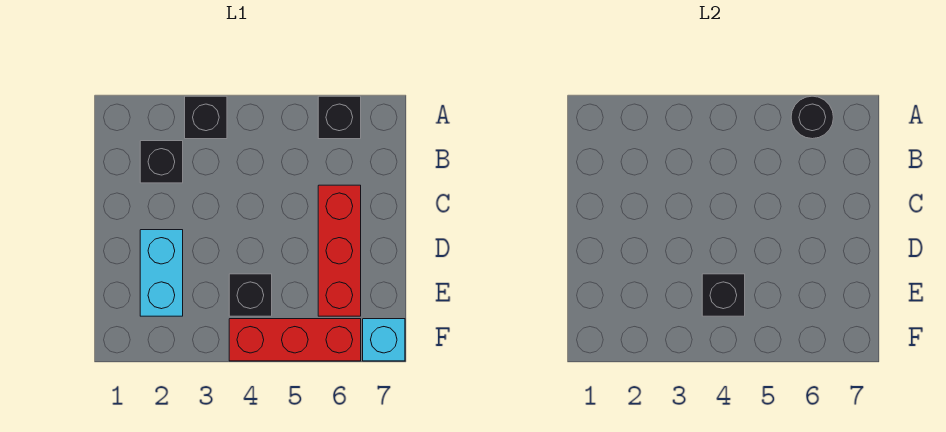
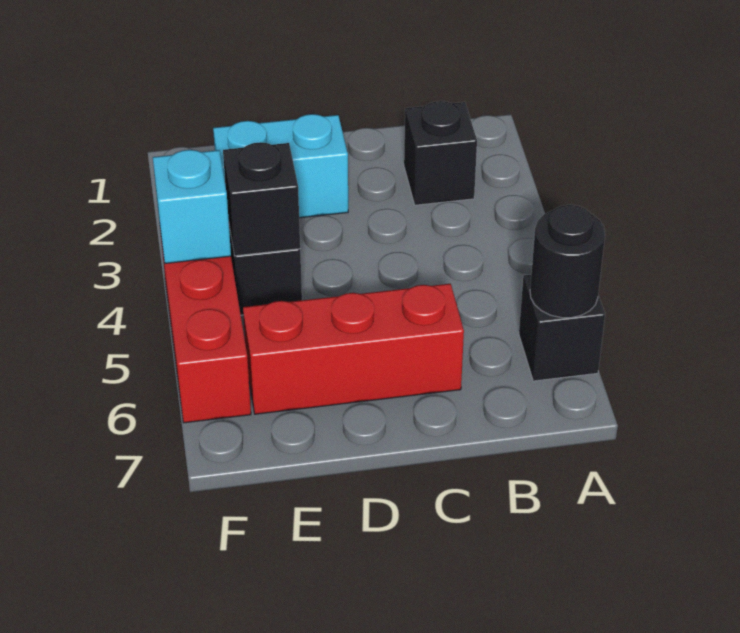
black brick A3 level 1 -> none
cyan brick F7 level 1 -> cyan brick F4 level 2

